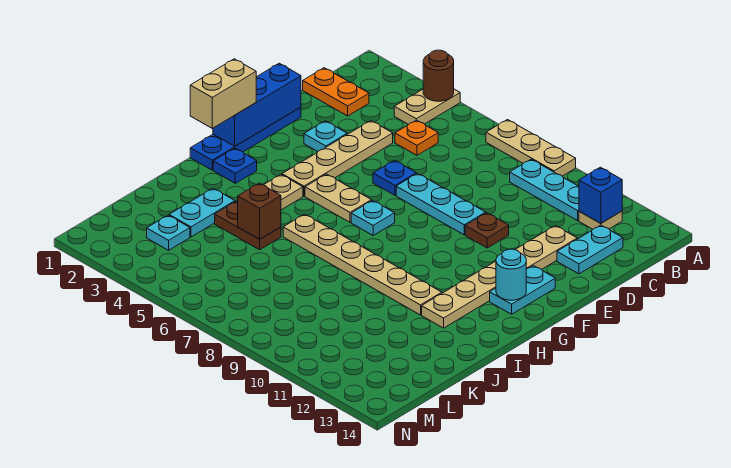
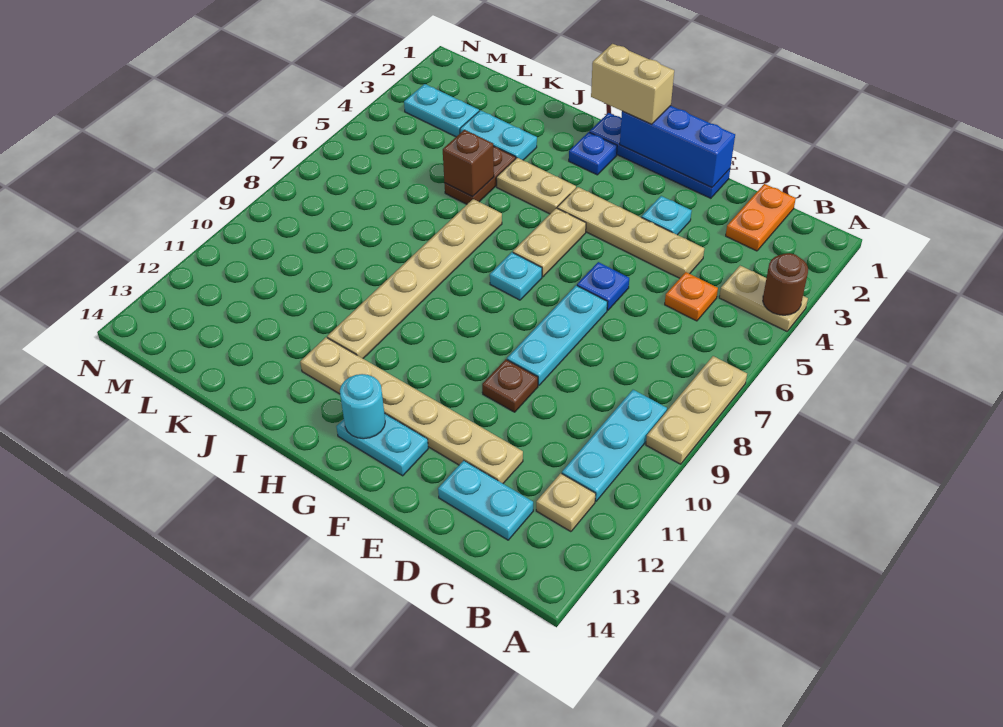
blue brick B12 level 2 -> none
cyan plate L3 level 1 -> cyan plate L3:M3 level 1

